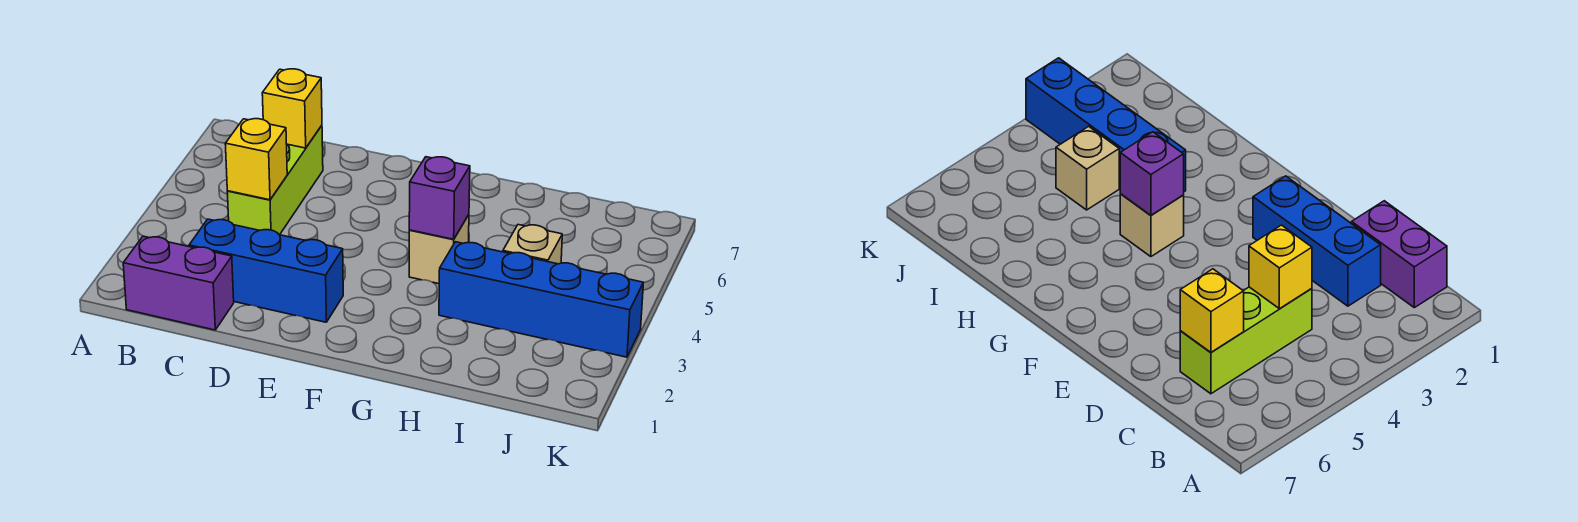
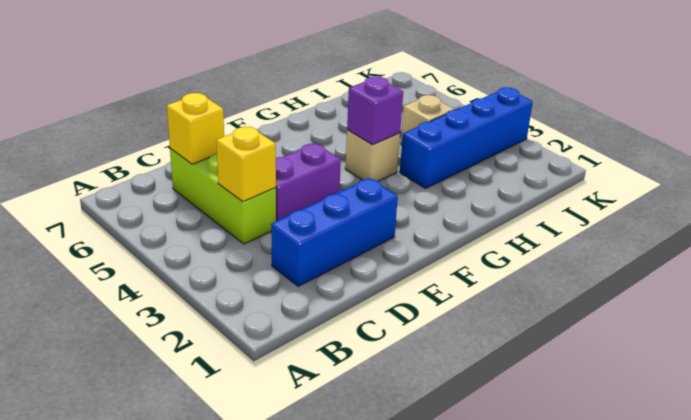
purple brick B1:C1 level 1 -> purple brick D4:E4 level 1

